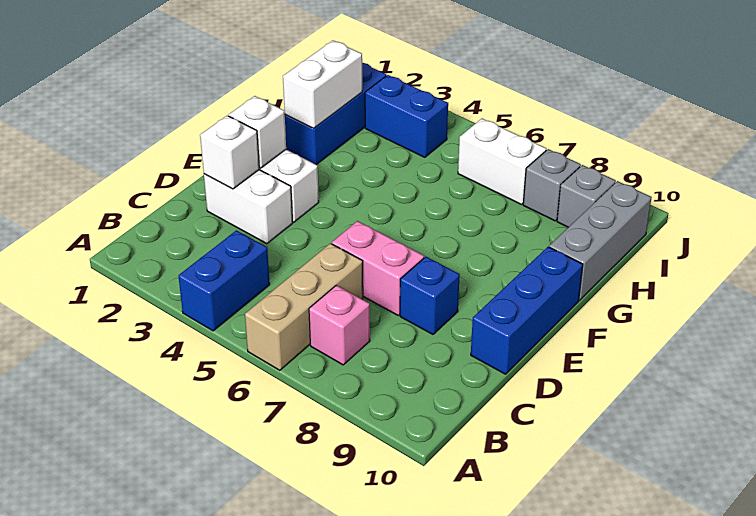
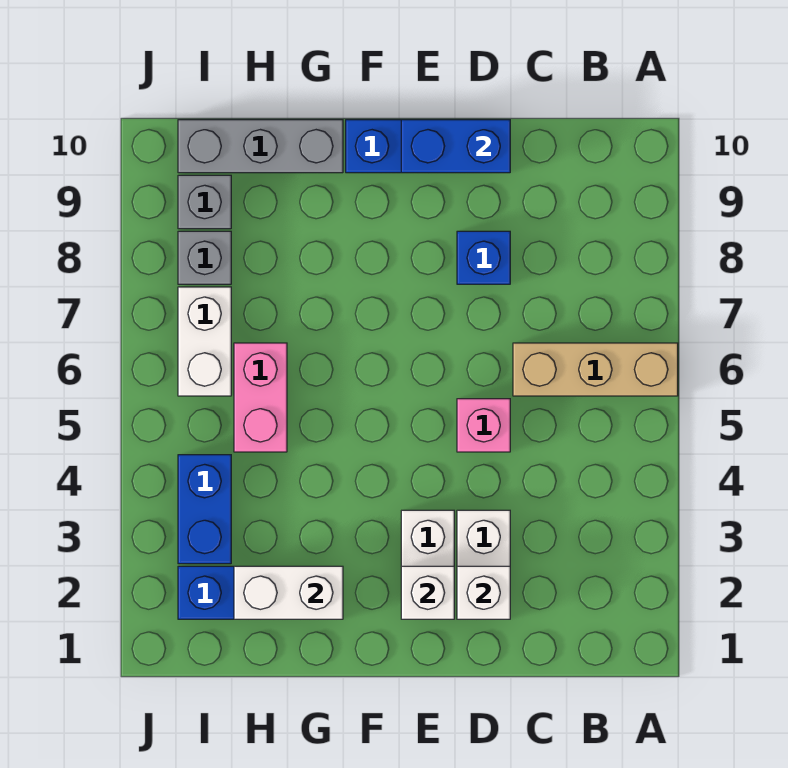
blue brick A4:B4 level 1 -> blue brick D10:E10 level 2
pink brick B7 level 1 -> pink brick D5 level 1
pink brick D6:D7 level 1 -> pink brick H5:H6 level 1

